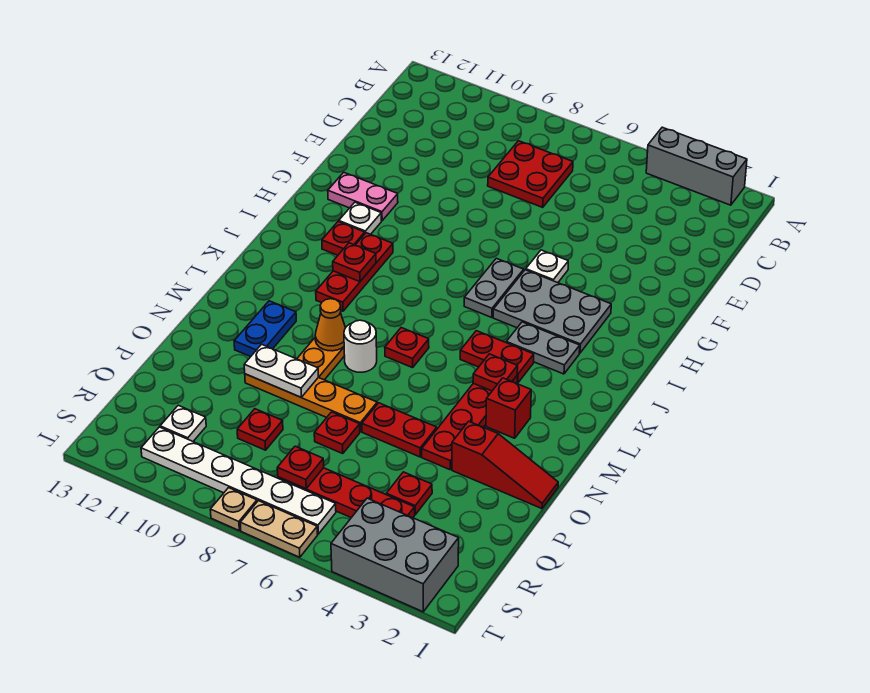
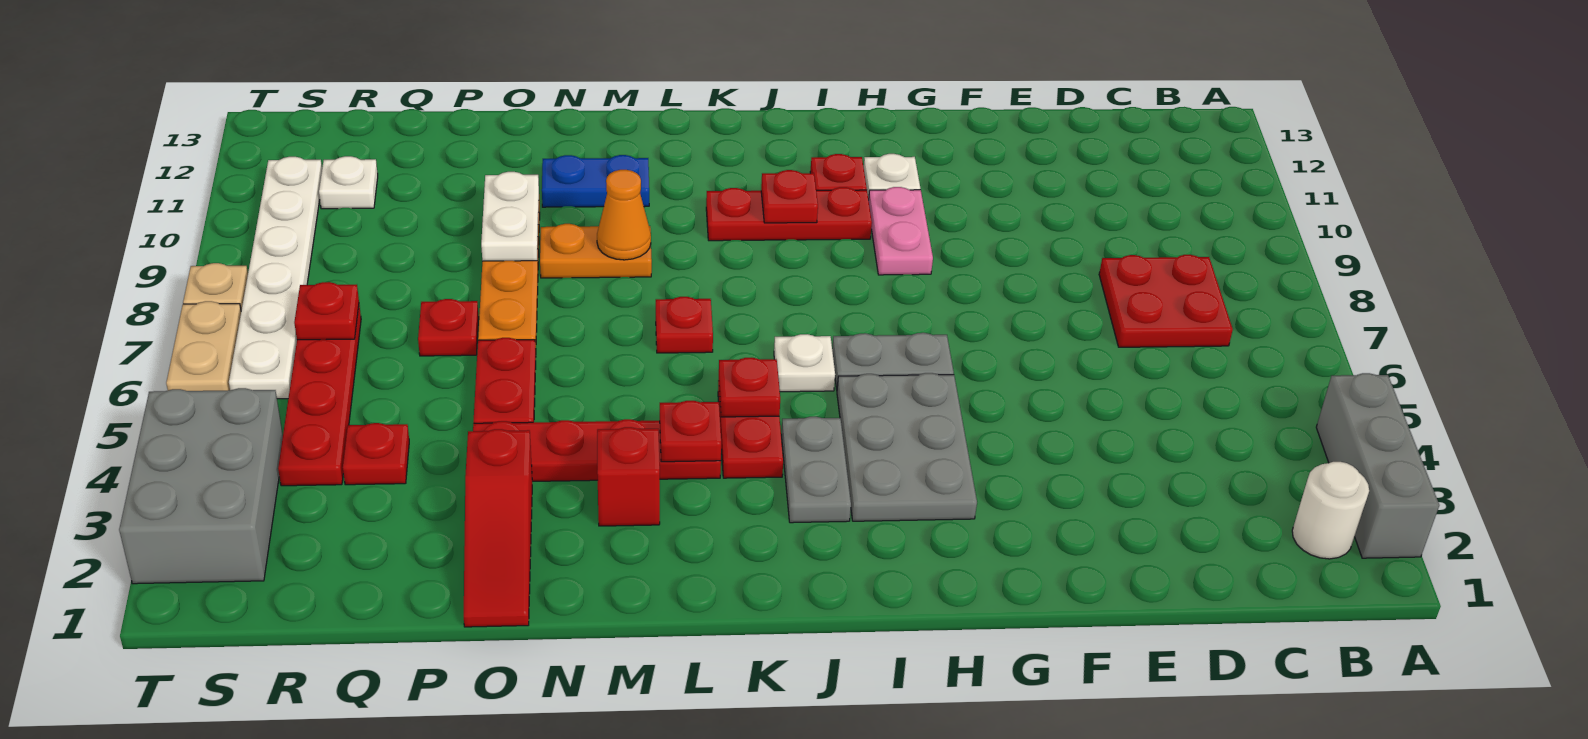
white plate G5 level 1 -> white plate J6 level 1
pink plate G11:G12 level 1 -> pink plate H9:H10 level 1
white round brick M8 level 1 -> white round brick B2 level 1
red plate Q9 level 1 -> red plate K5 level 2

